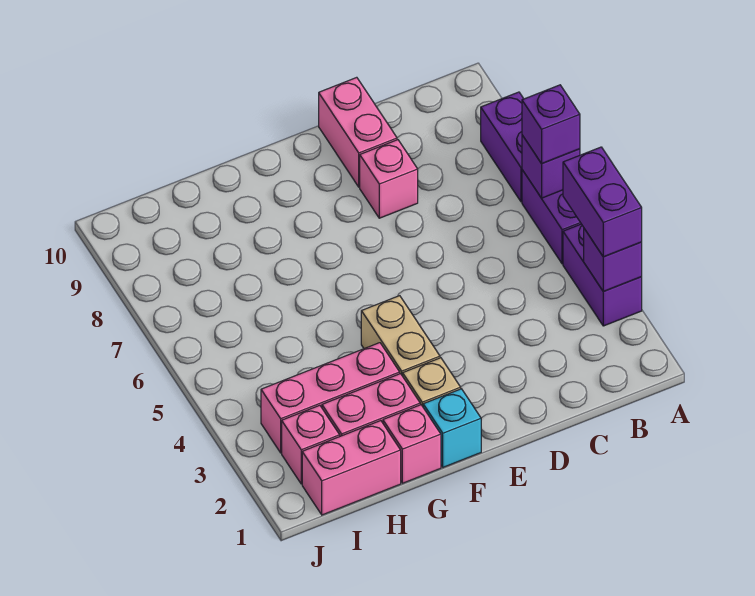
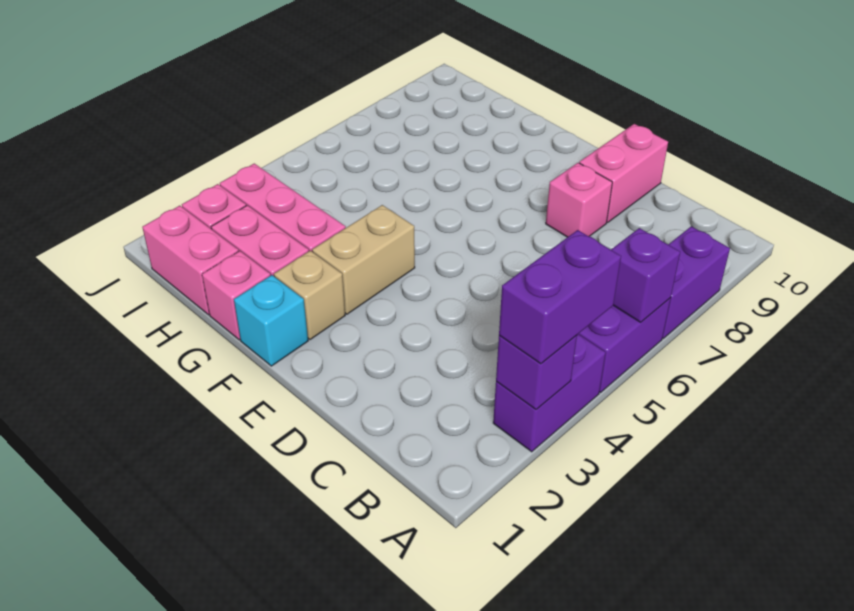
purple brick A6 level 3 -> none

